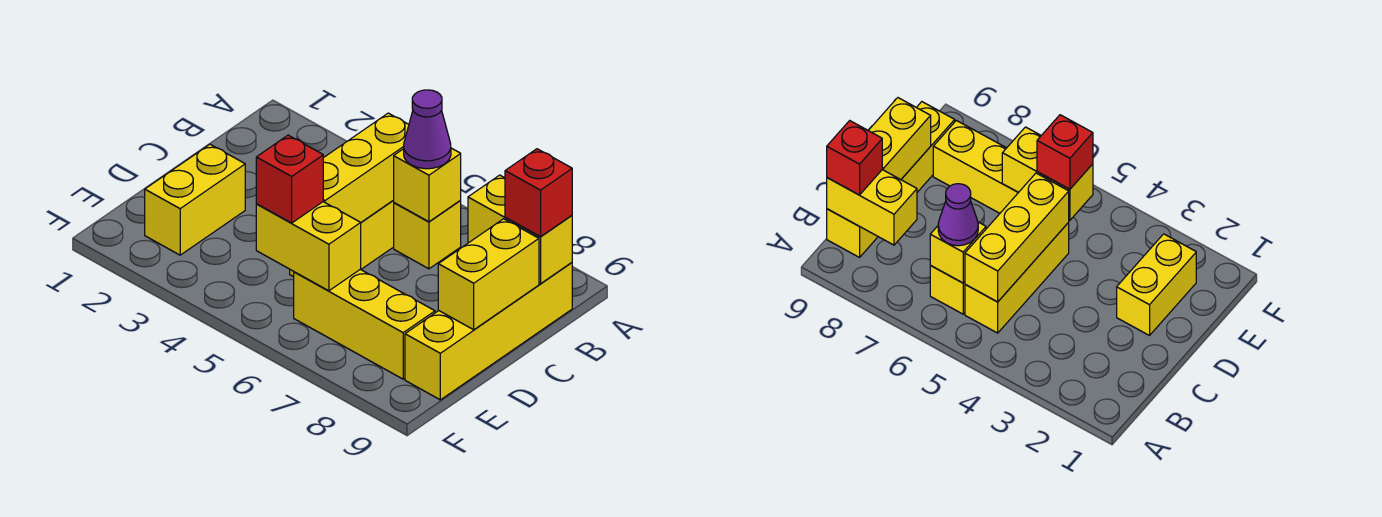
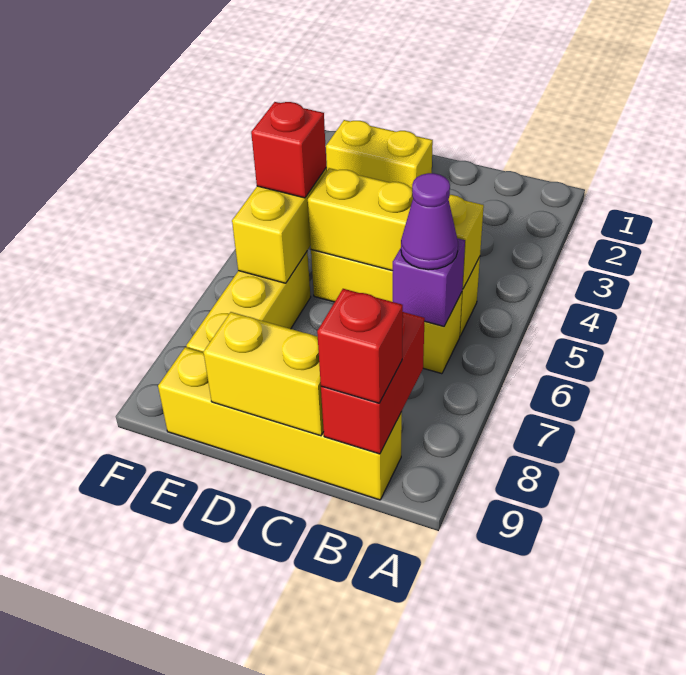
yellow brick B6 level 2 -> purple brick B6 level 2
yellow brick B8:B9 level 2 -> red brick B8:B9 level 2

